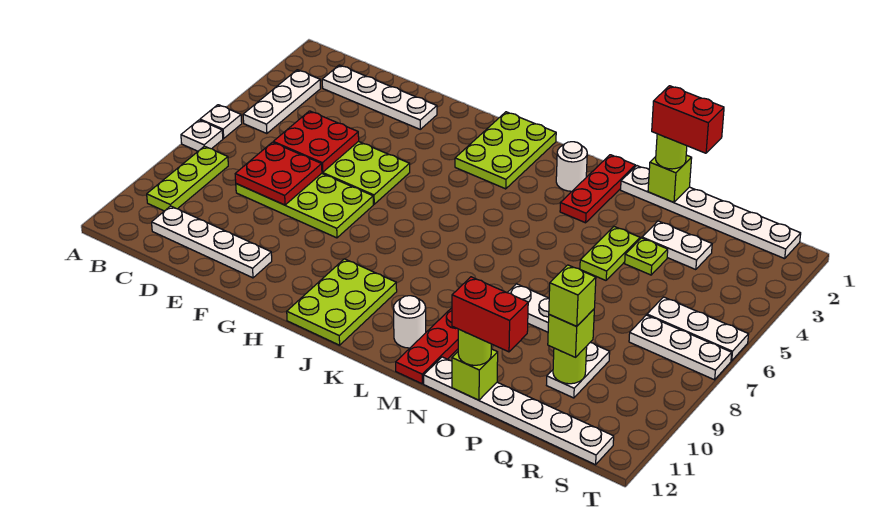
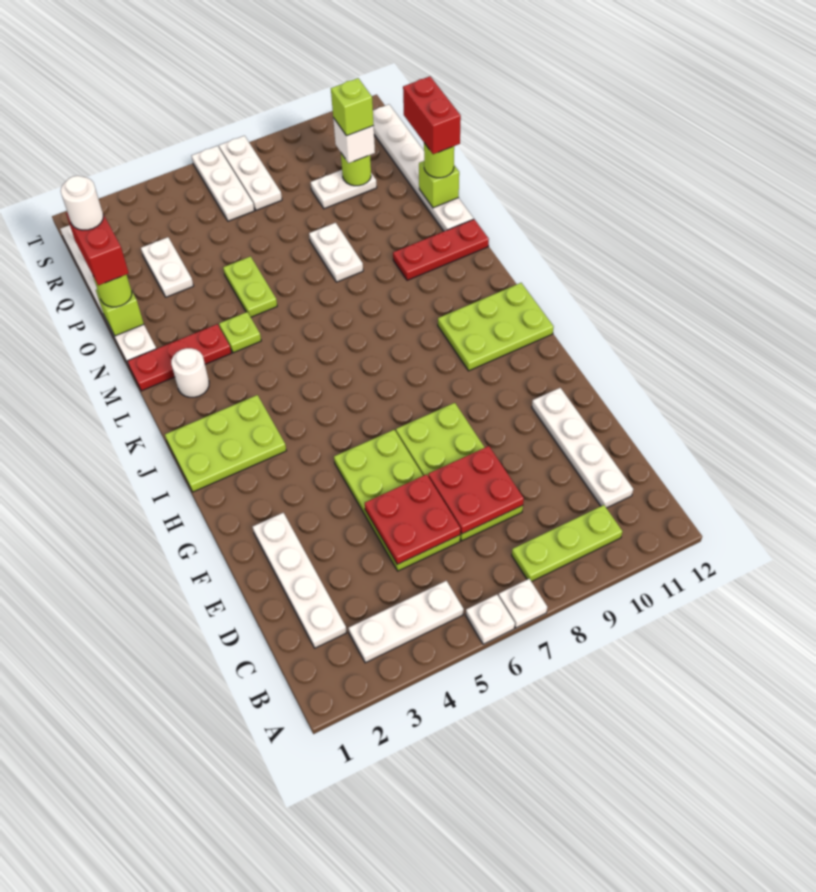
white round brick L11 level 1 -> white round brick P1 level 5
lime plate O4:O5 level 1 -> lime plate N5:O5 level 1
lime plate P4 level 1 -> lime plate M4 level 1
lime brick Q10 level 3 -> white brick Q10 level 3

